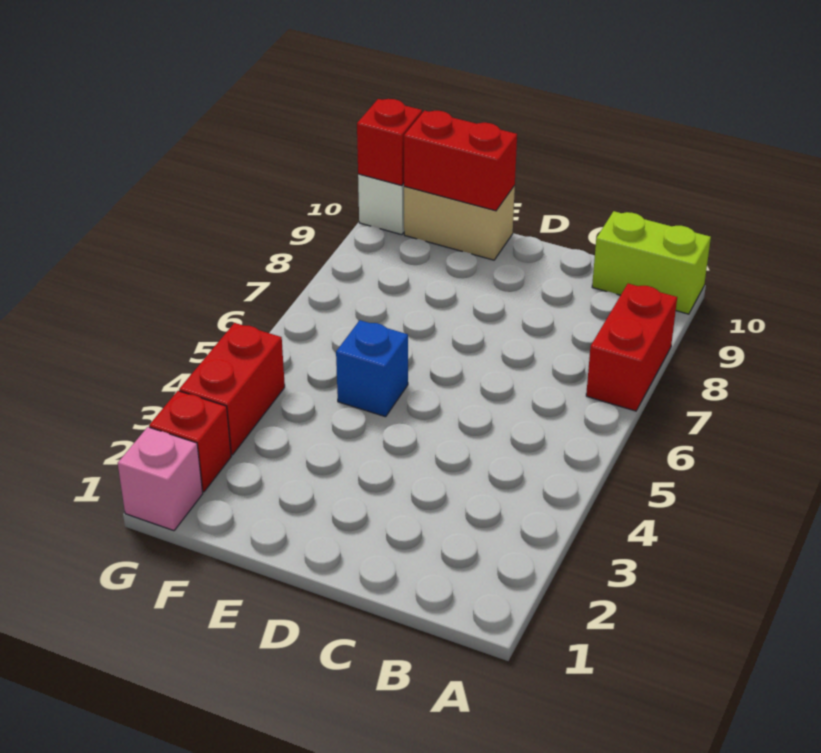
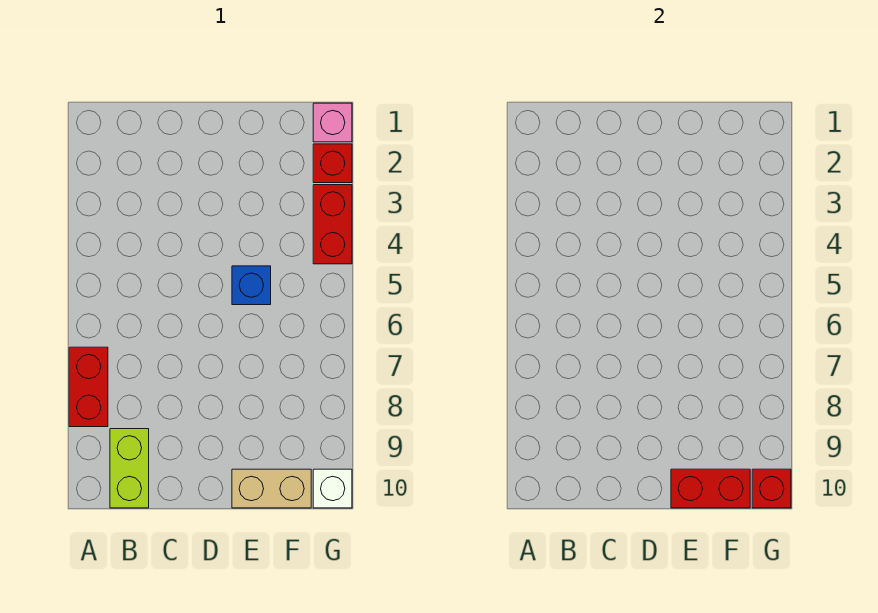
lime brick A10:B10 level 1 -> lime brick B9:B10 level 1

